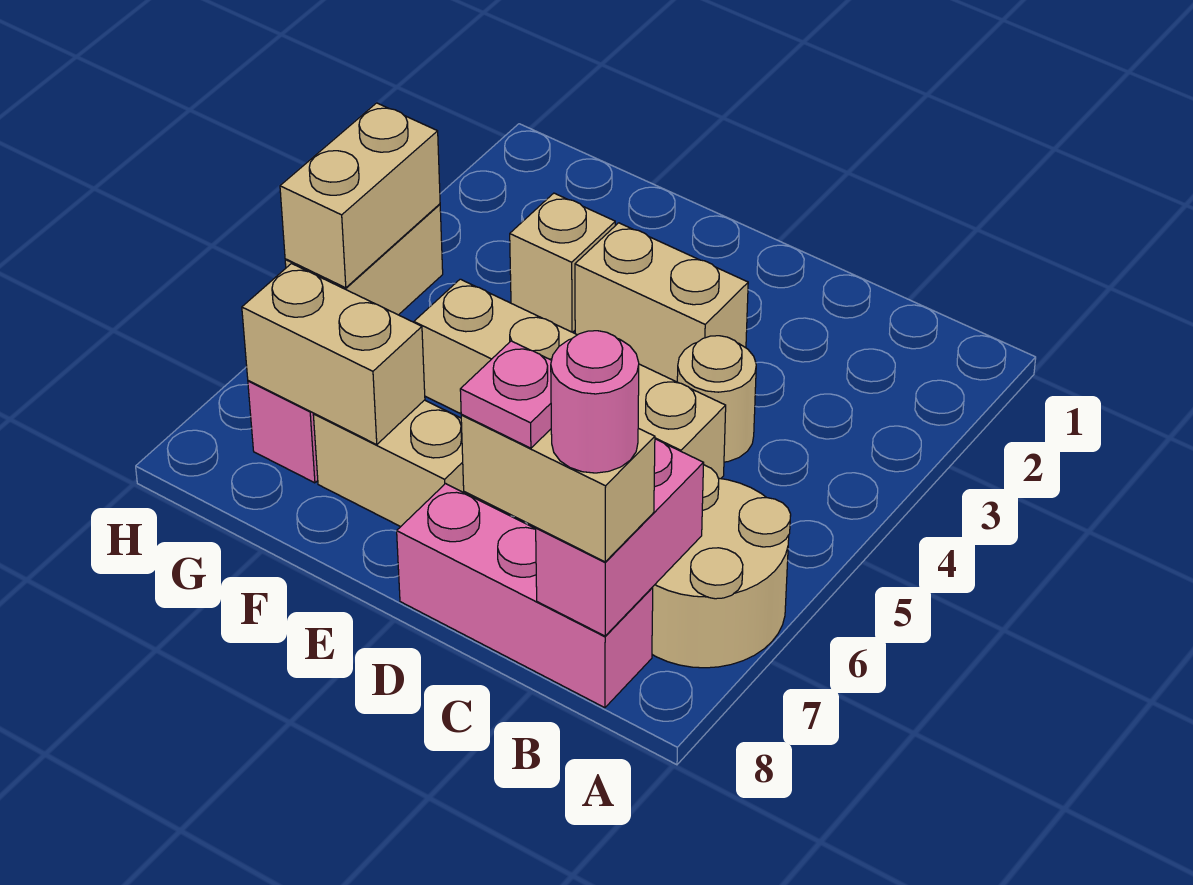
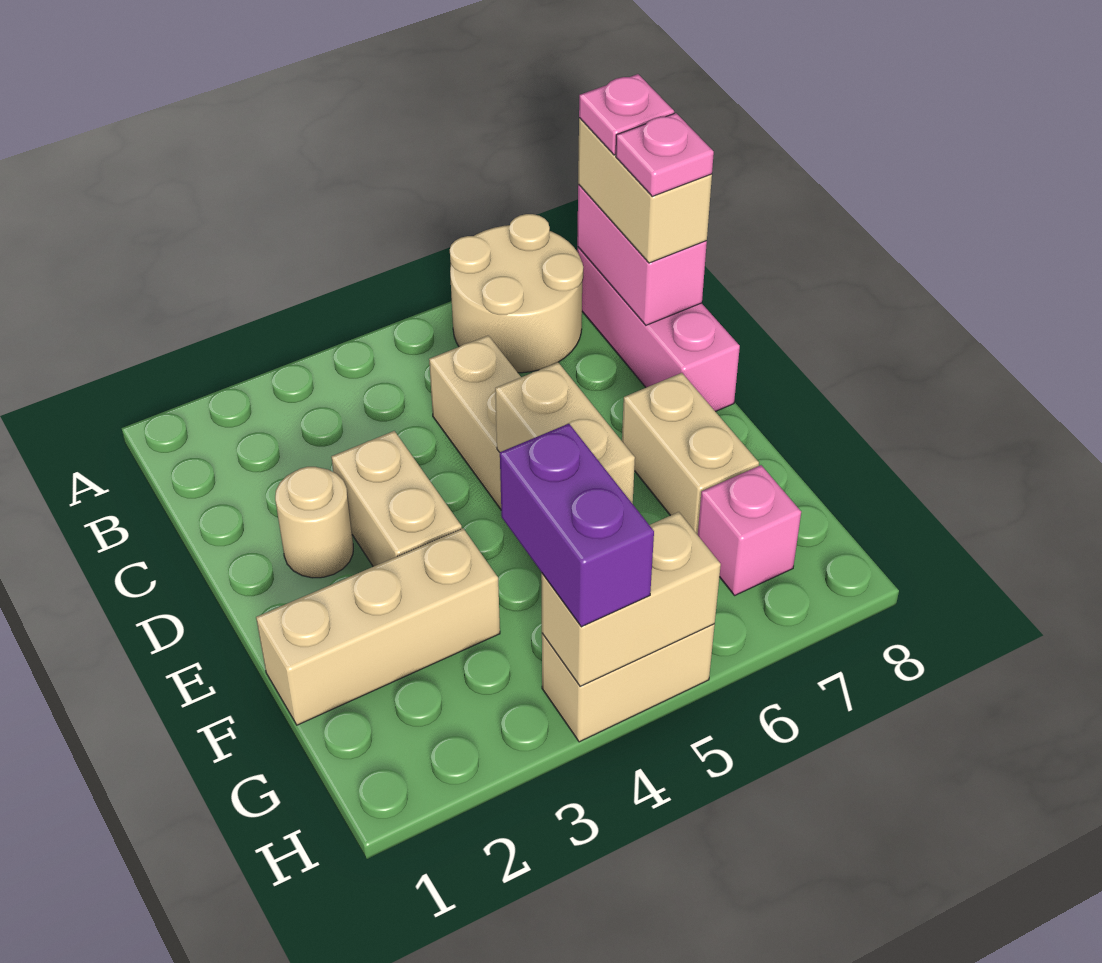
pink brick B7:B8 level 2 -> pink brick B8:C8 level 2
pink round brick B8 level 4 -> pink plate B8 level 4
tan round brick C4 level 1 -> tan round brick D2 level 1
tan brick F3 level 1 -> tan brick F1:F3 level 1
tan brick F7:G7 level 2 -> tan brick E5:F5 level 2
none -> purple brick G4:H4 level 3

